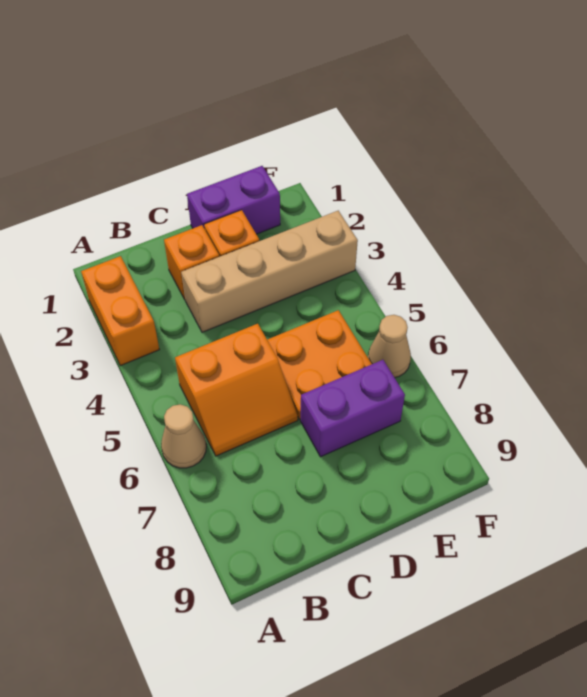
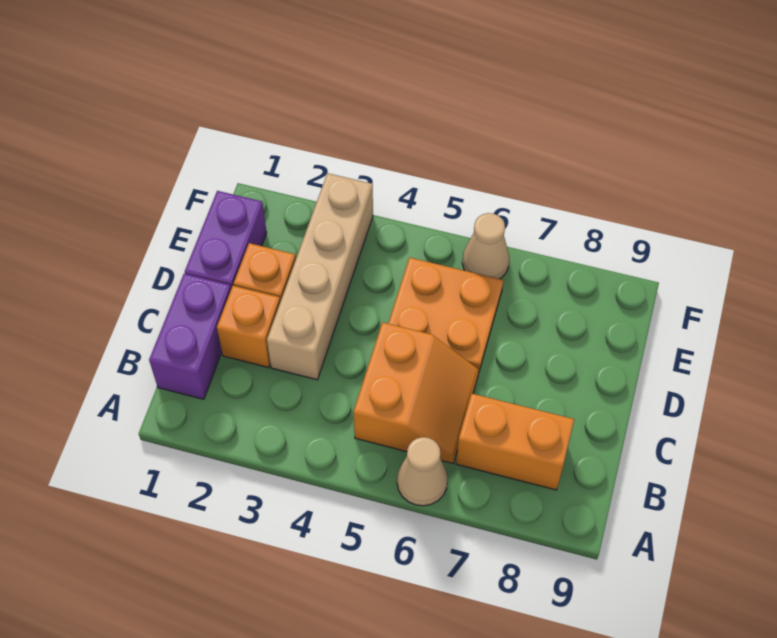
orange brick A2:A3 level 1 -> orange brick B7:B8 level 1
purple brick D7:E7 level 1 -> purple brick B1:C1 level 1

